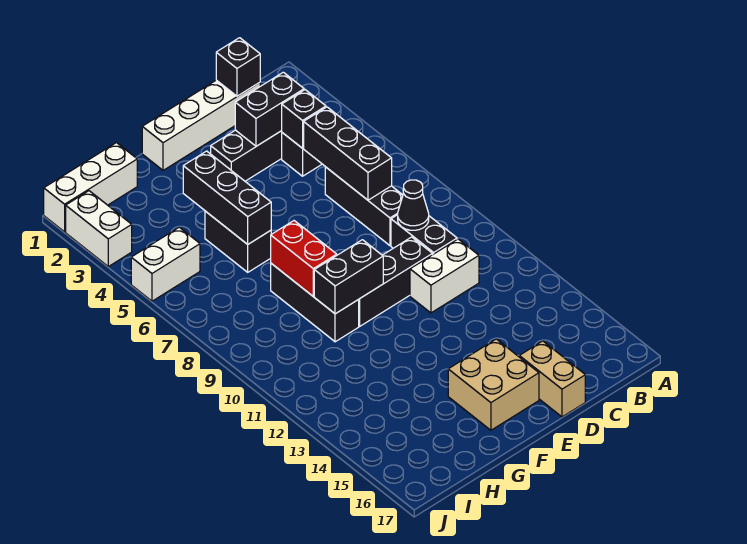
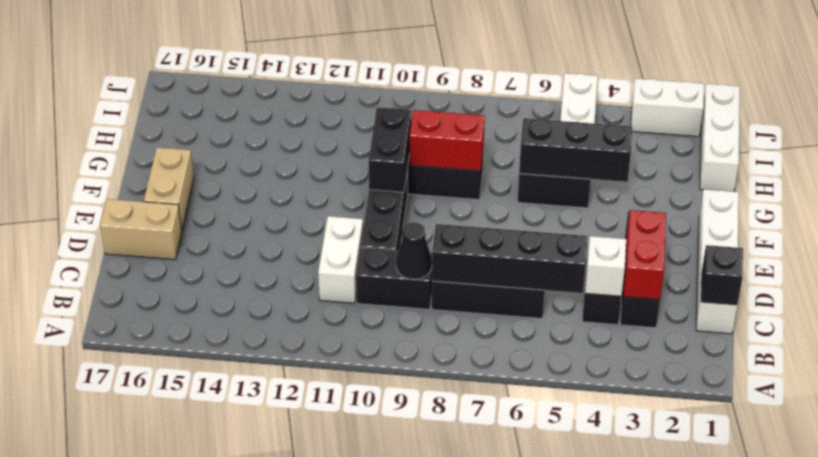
black brick C3:D3 level 2 -> red brick C3:D3 level 2
black brick C4 level 2 -> white brick C4 level 2
black brick C5:C7 level 2 -> black brick C5:C8 level 2
tan brick E15:F16 level 1 -> tan brick E16:F16 level 1

